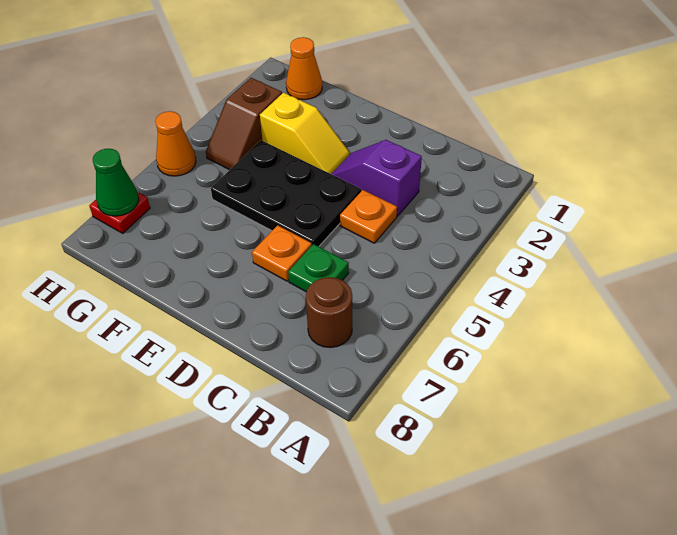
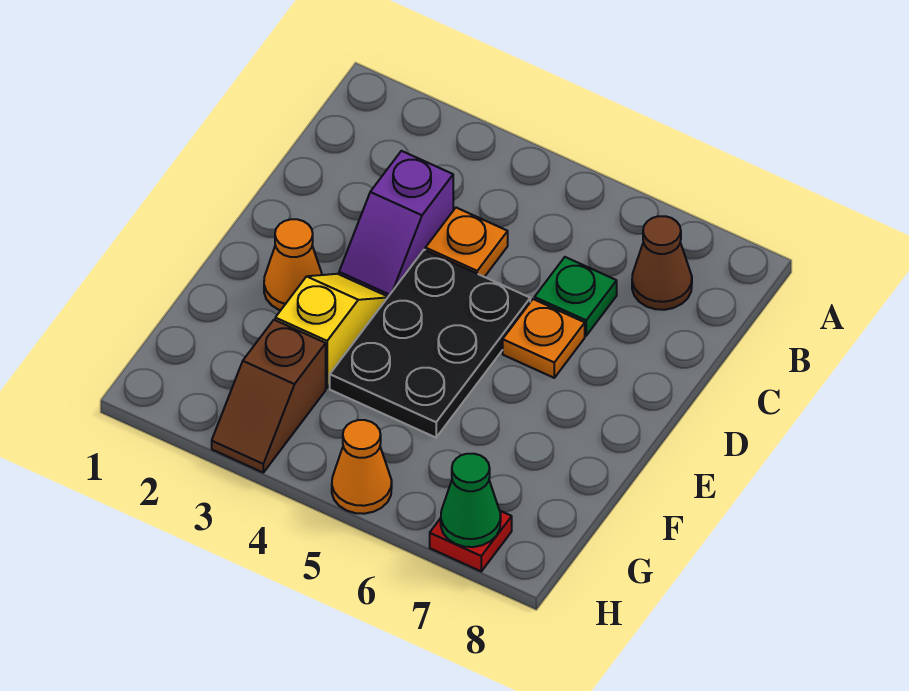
brown round brick B7 level 1 -> brown cone B7 level 1
orange cone G1 level 1 -> orange cone E2 level 1
brown slope G3:G4 level 1 top 3 -> brown slope G3:H3 level 1 top G

